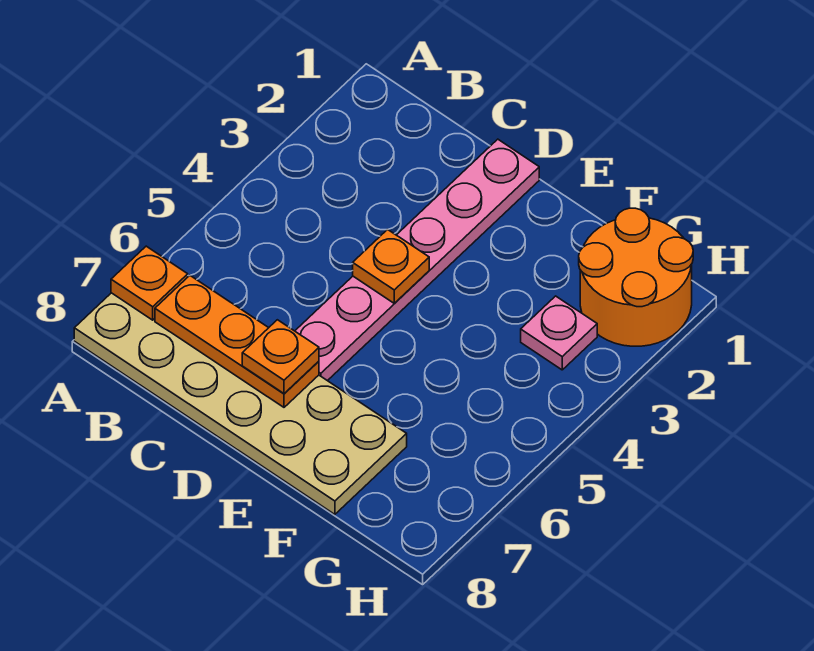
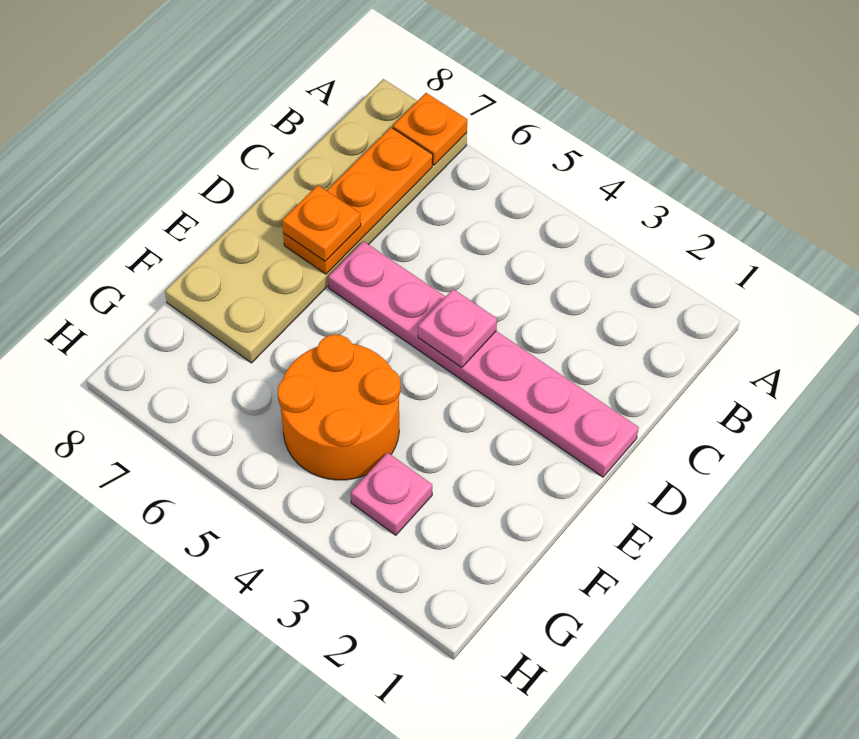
orange plate D4 level 2 -> pink plate D4 level 2
orange round brick G1:H2 level 1 -> orange round brick F4:G5 level 1

